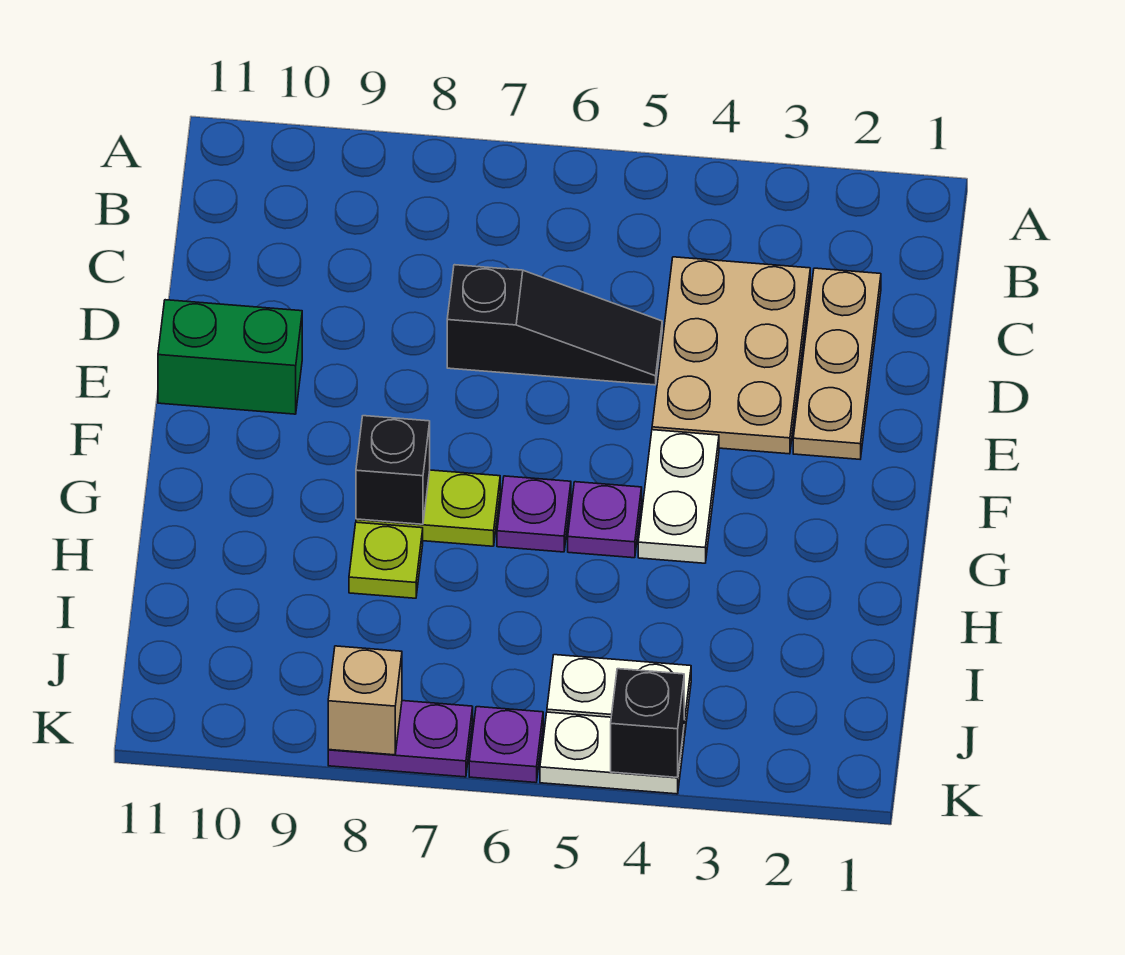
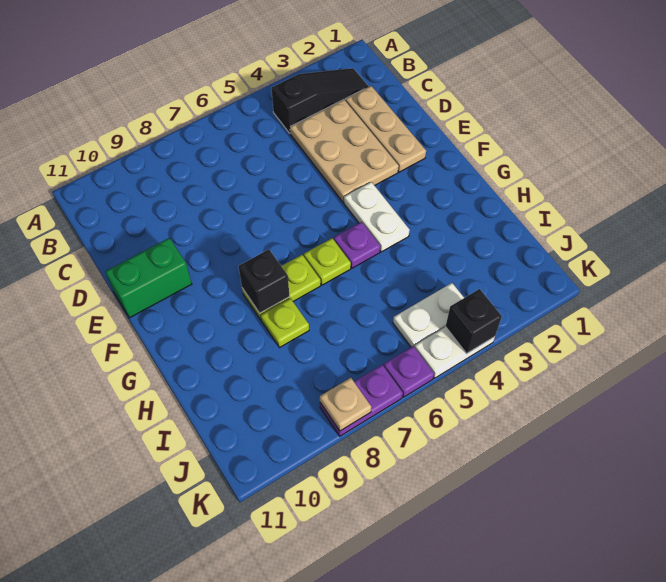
black slope D5:D7 level 1 top 7 -> black slope B2:B4 level 1 top 4
purple plate G6 level 1 -> lime plate G6 level 1
tan brick K8 level 2 -> tan plate K8 level 2

